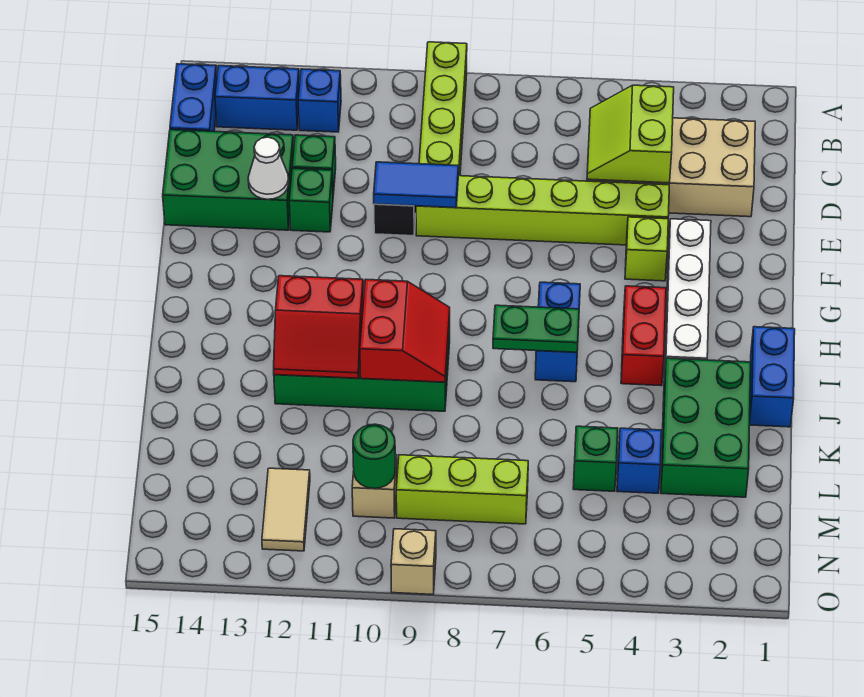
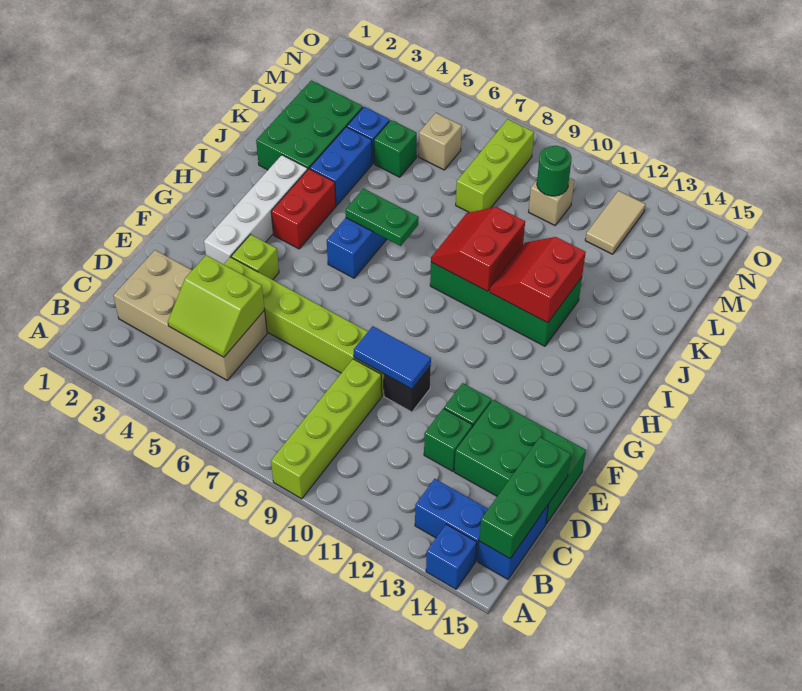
blue brick B12 level 1 -> blue brick A14 level 1
none -> green brick B15:D15 level 2
lime slope C4:D5 level 2 top 4 -> lime slope C4:D5 level 2 top D
white cone E13 level 2 -> none
blue brick I1:J1 level 1 -> blue brick J4:K4 level 1
red slope I11:J12 level 2 top I -> red slope I11:J12 level 2 top 12
lime brick M7:M9 level 1 -> lime brick L8:N8 level 1
tan brick O9 level 1 -> tan brick M6 level 1

